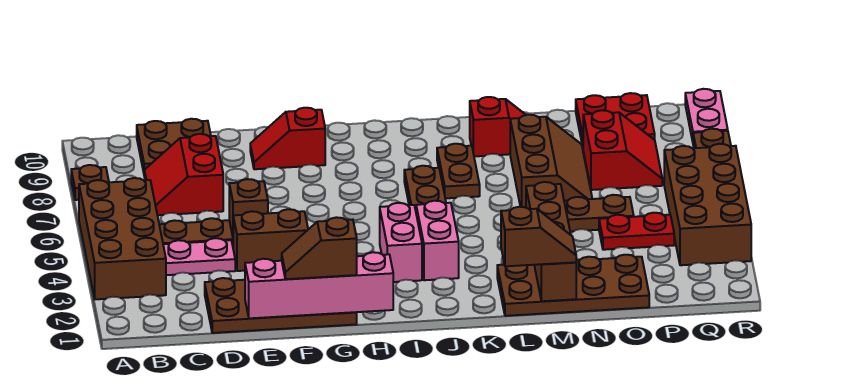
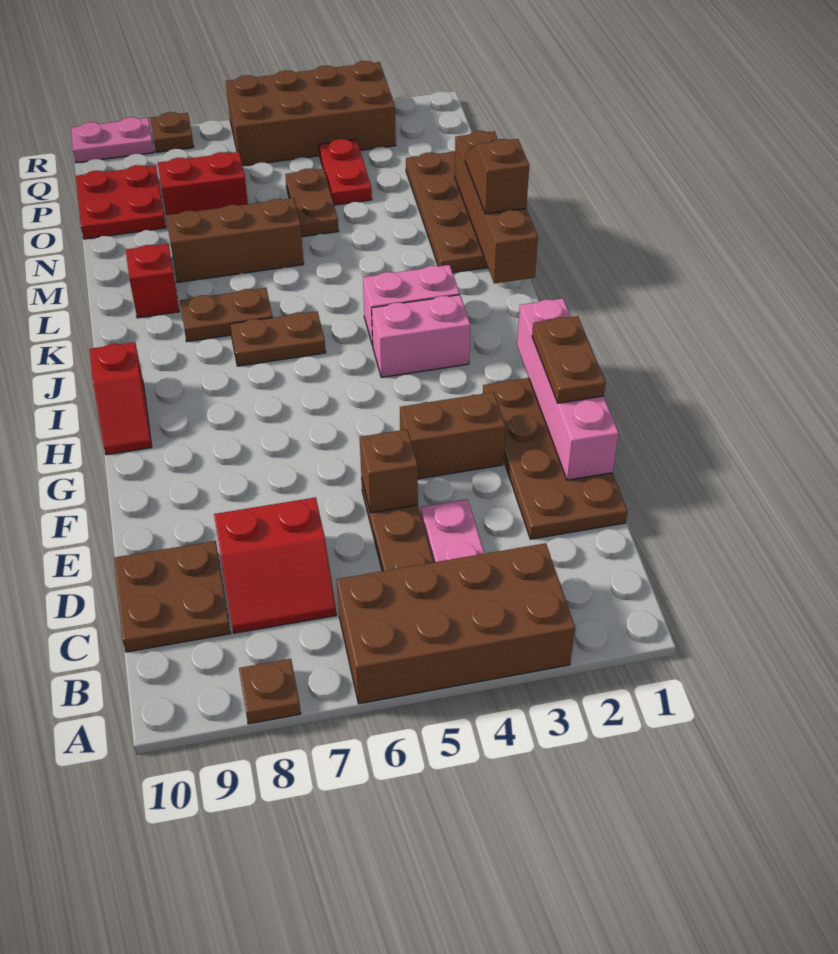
brown brick E4:F4 level 1 -> brown brick F3:F4 level 1
brown slope F1:G1 level 3 top G -> brown plate F1:G1 level 3
red slope F9:G9 level 1 top G -> red slope H10:I10 level 1 top I
brown brick M1:M4 level 2 -> brown brick K1:N1 level 2

